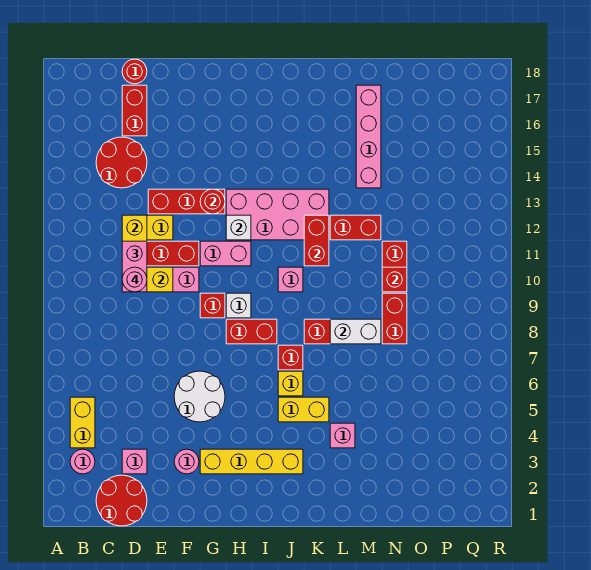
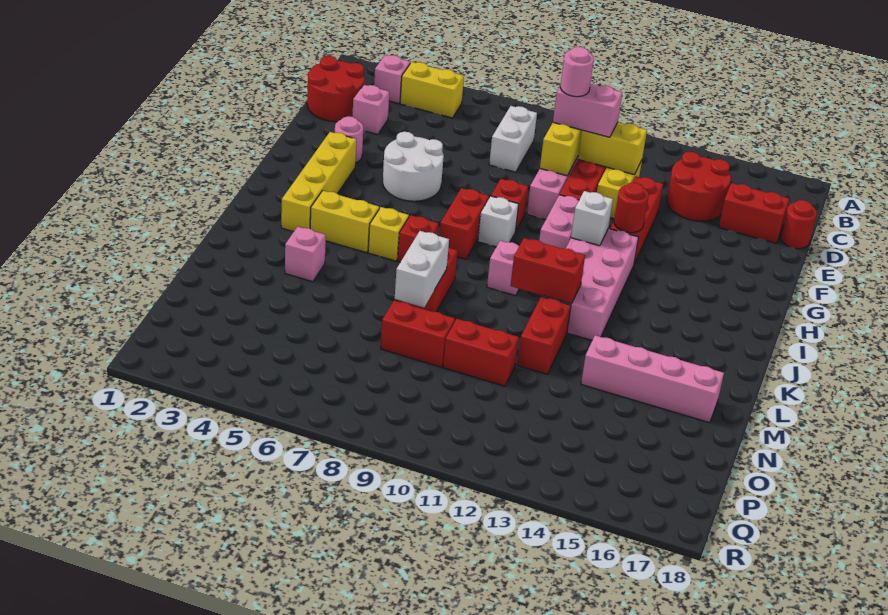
pink round brick B3 level 1 -> pink brick B3 level 1
none -> white brick C8:D8 level 1
yellow brick J5:K5 level 1 -> yellow brick J4:J5 level 1
red brick N10 level 2 -> none

